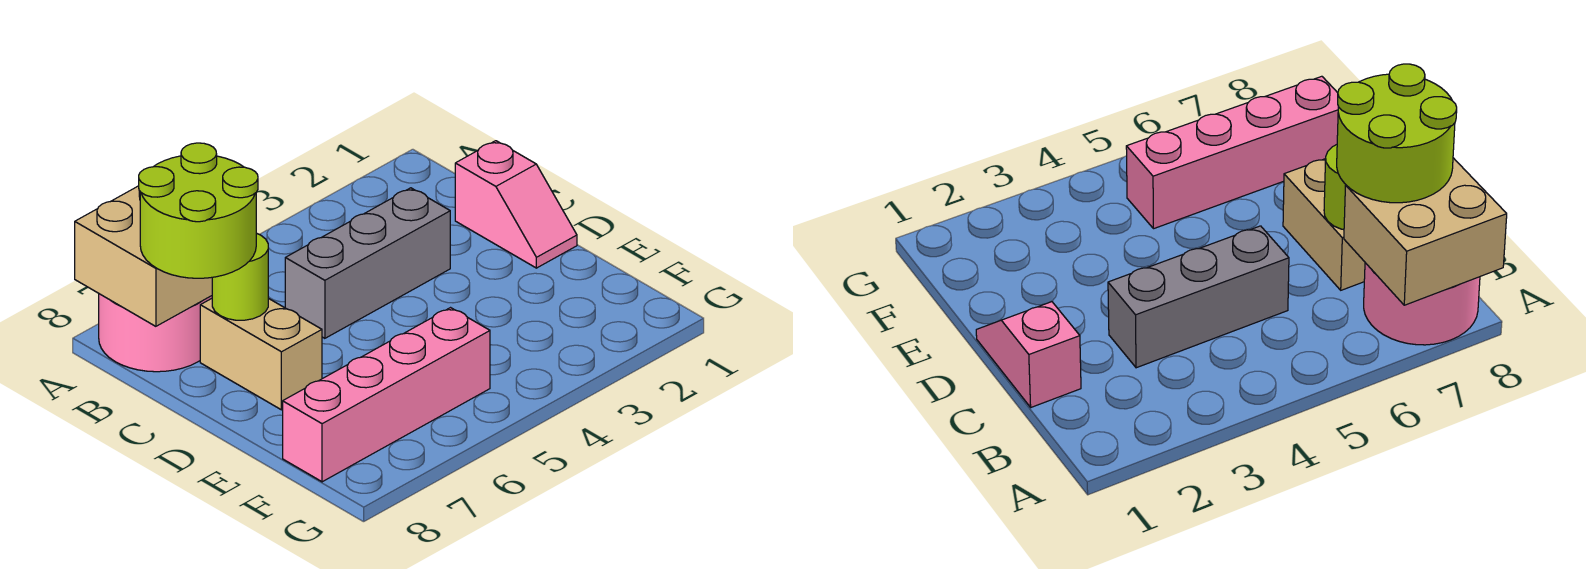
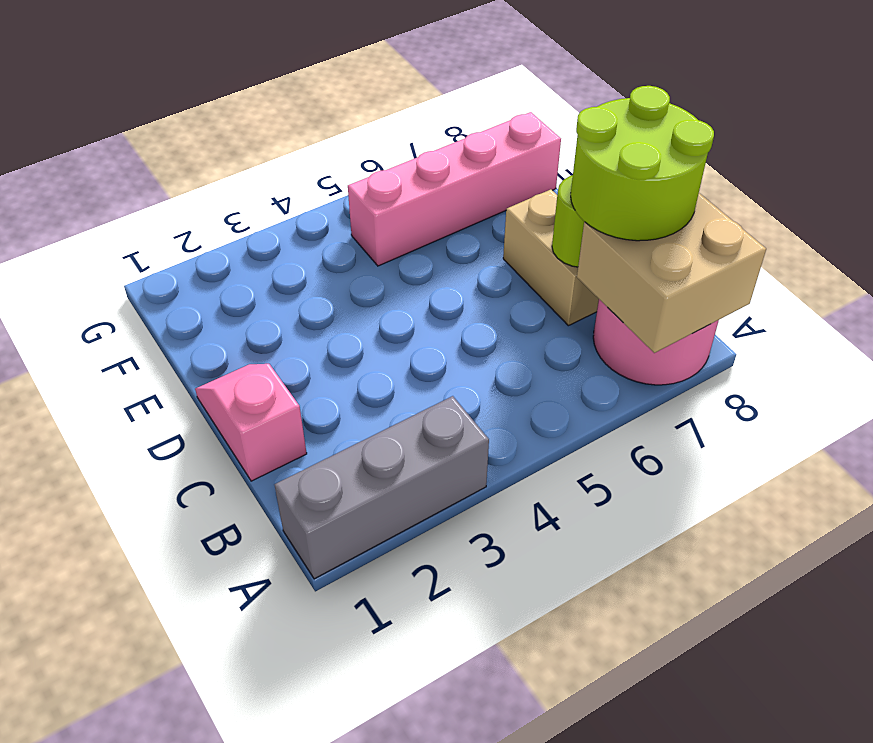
grey brick C3:C5 level 1 -> grey brick A1:A3 level 1

